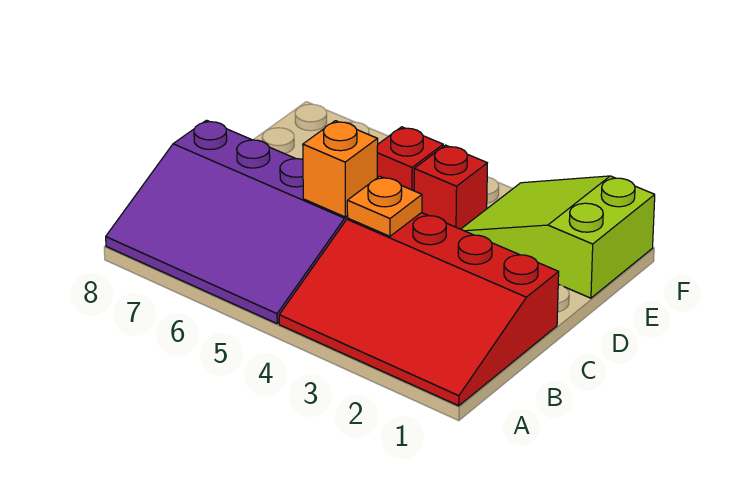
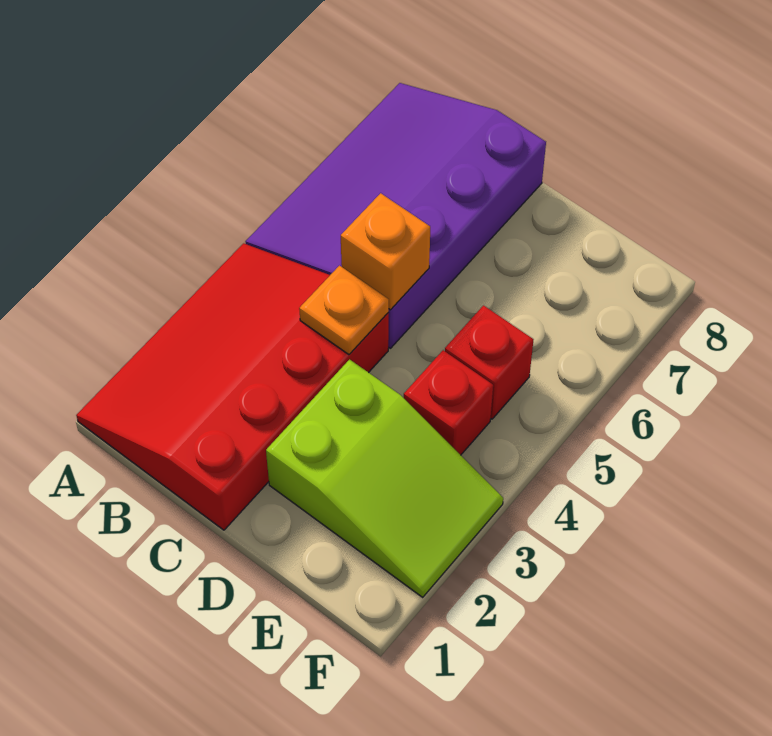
lime slope E1:F3 level 1 top 1 -> lime slope D2:F3 level 1 top D

